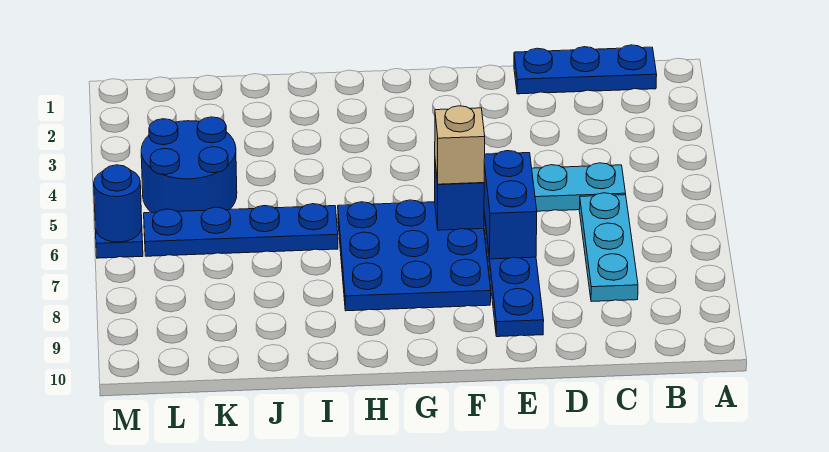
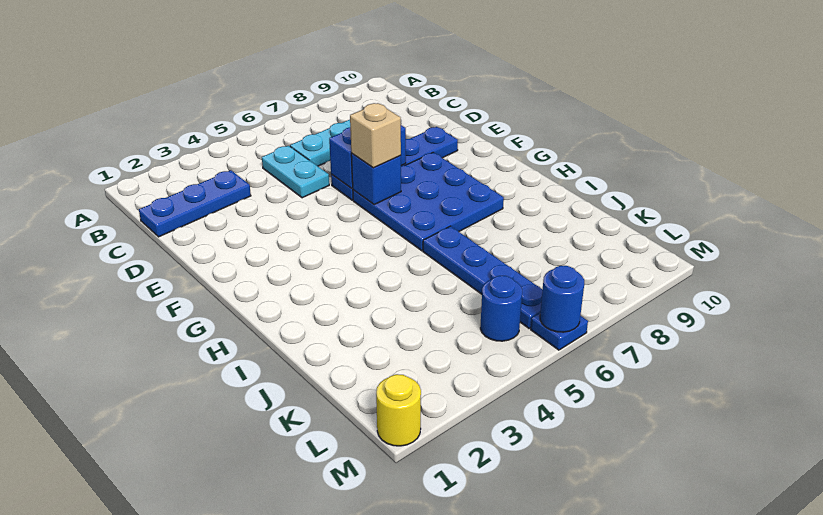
blue plate B1:D1 level 1 -> blue plate C1:C3 level 1
blue round brick K4:L5 level 1 -> blue round brick L5 level 1
none -> yellow round brick M1 level 1

